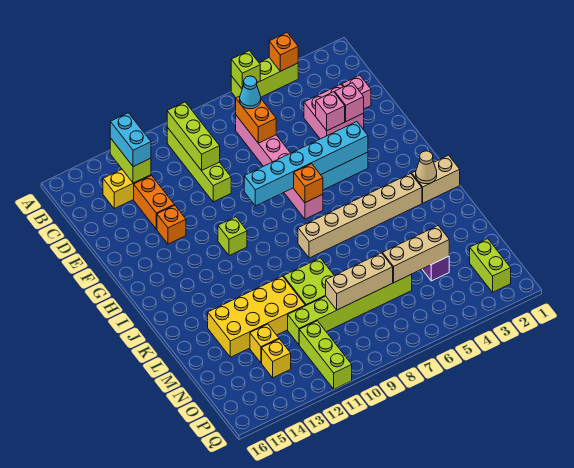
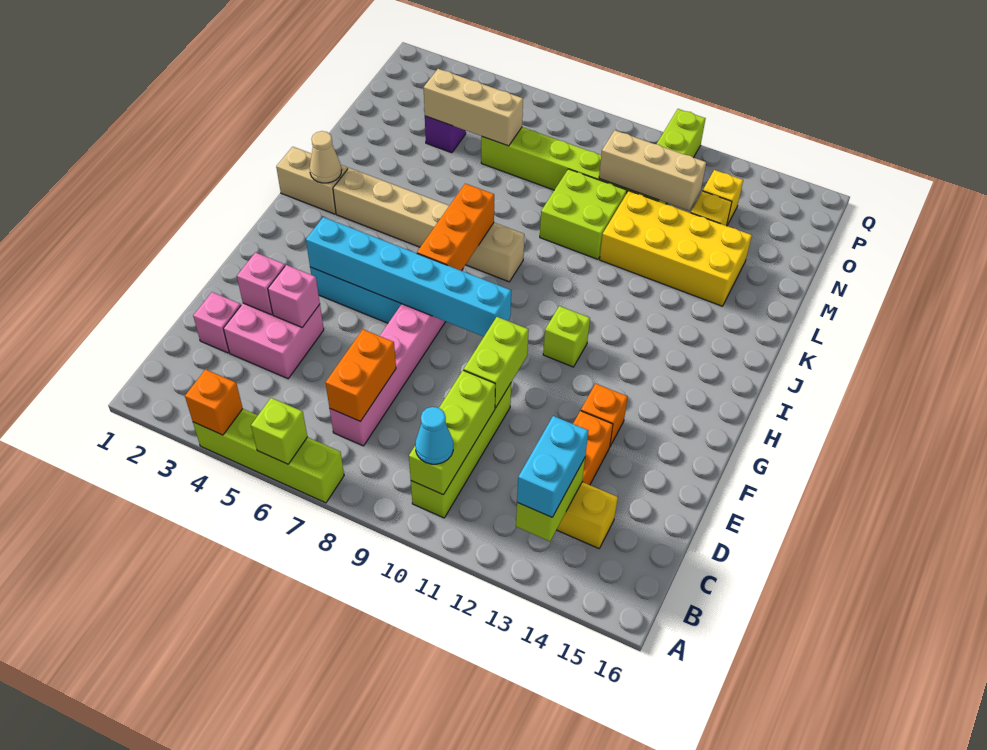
lime brick A4:A6 level 1 -> lime brick A4:A7 level 1
cyan cone C7 level 3 -> cyan cone B10 level 3
orange brick H7 level 2 -> orange brick H7:J7 level 2
tan brick N7:N9 level 2 -> tan brick N10:N12 level 2
lime brick O2:P2 level 1 -> lime brick E10:F10 level 2

